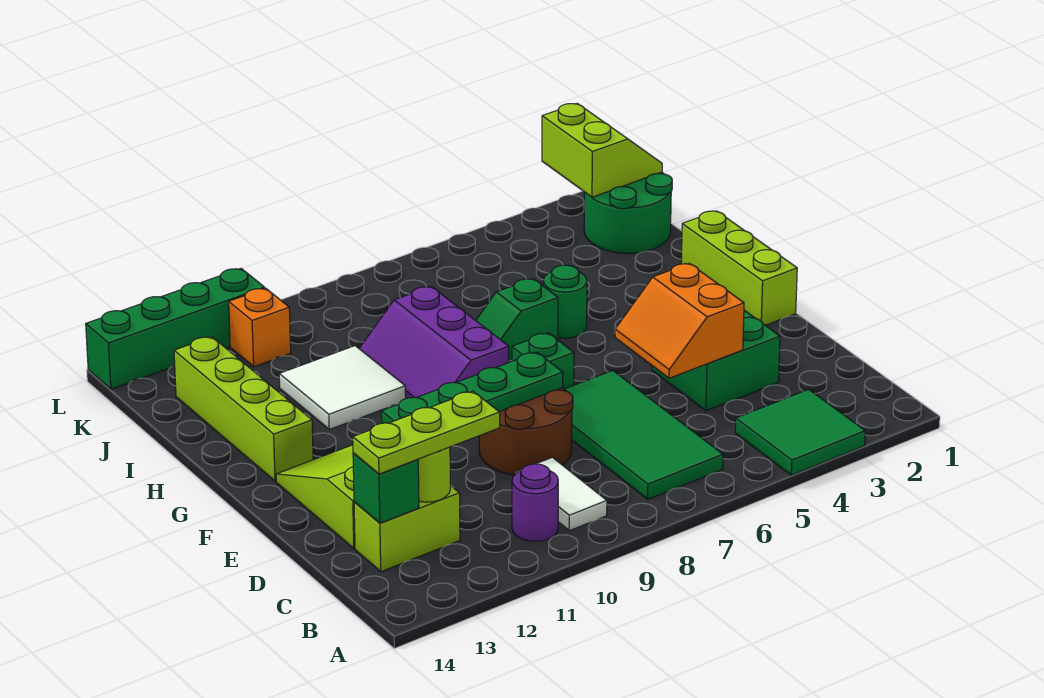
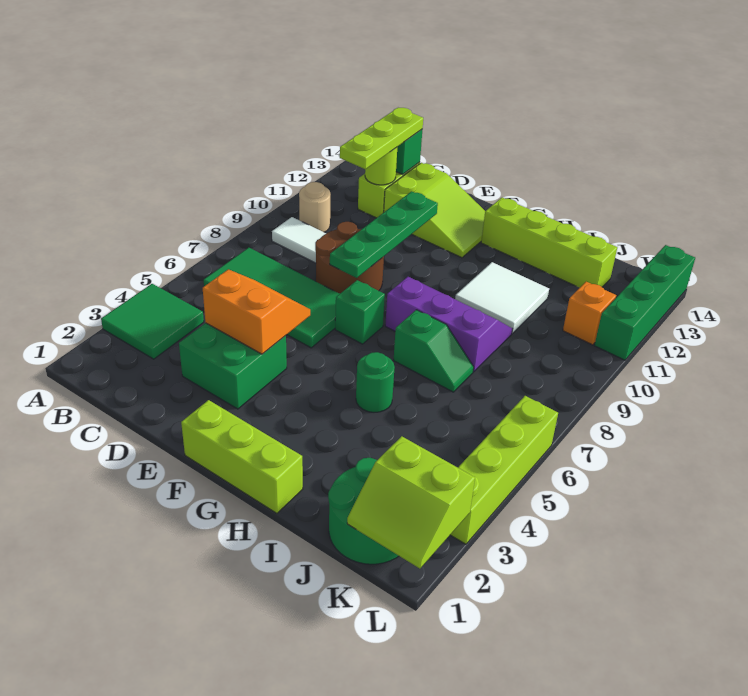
purple round brick B10 level 1 -> tan round brick B10 level 1
green slope H6:H7 level 1 top 6 -> green slope H7:I7 level 1 top H
none -> lime brick L3:L6 level 1

